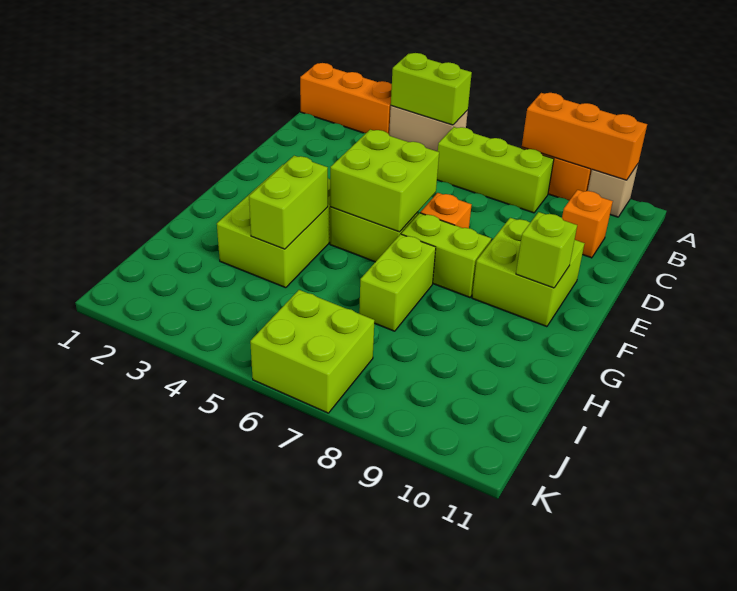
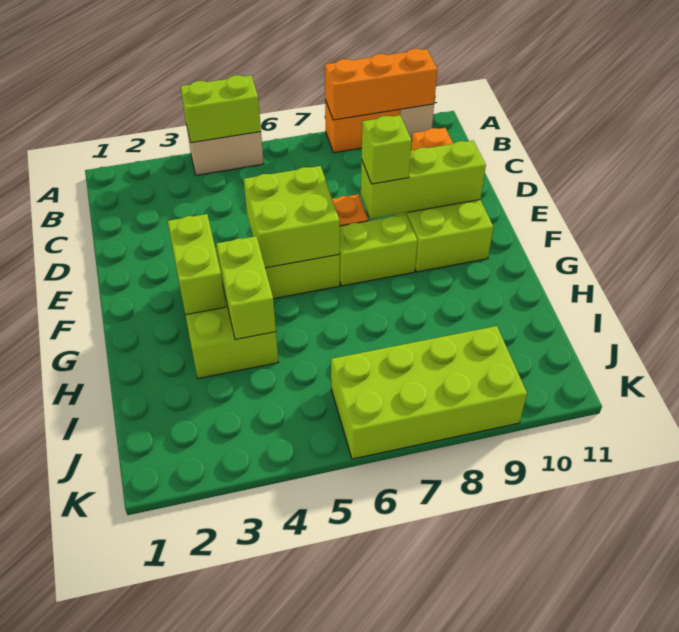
orange brick A1:A3 level 1 -> none
lime brick B6:B8 level 1 -> lime brick E8:E10 level 2
lime brick F10 level 2 -> lime brick E8 level 3
lime brick G7:H7 level 1 -> lime brick F3:G3 level 2
lime brick J6:K7 level 1 -> lime brick J6:K9 level 1

